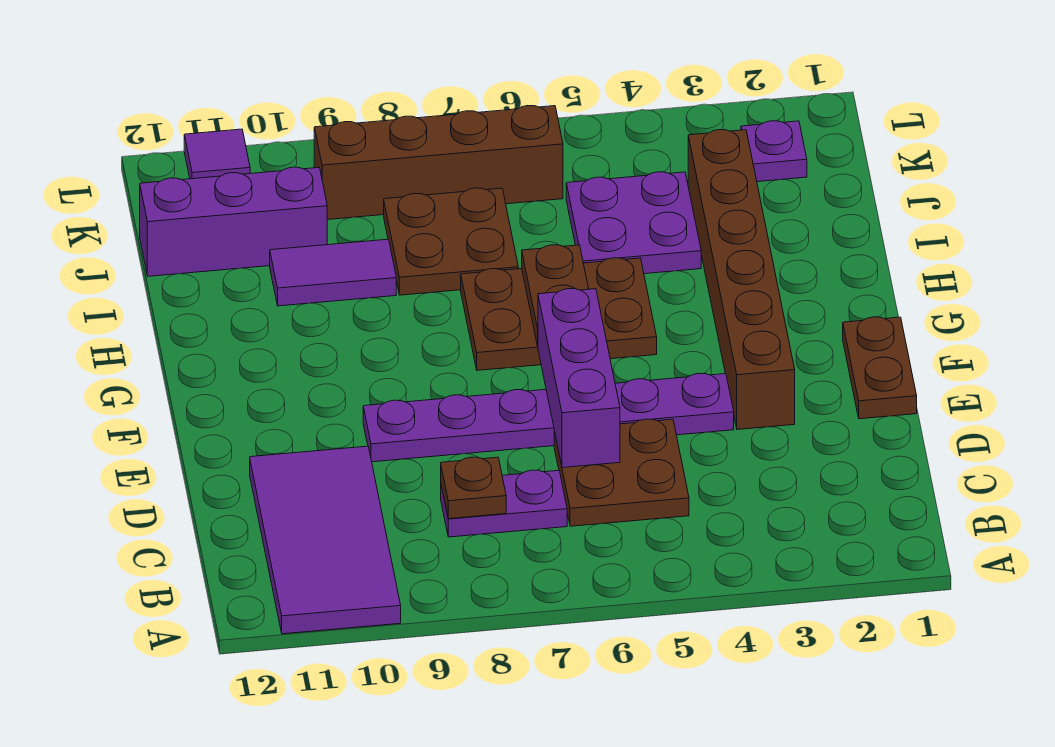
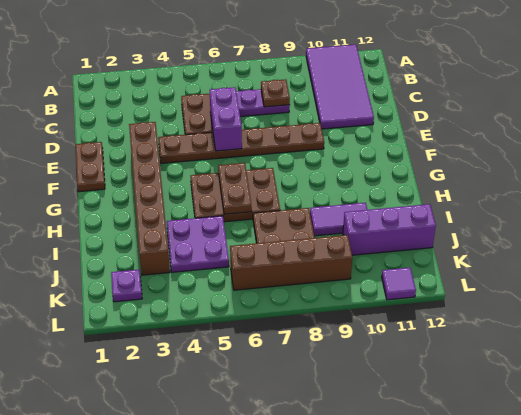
purple brick D6:F6 level 2 -> purple brick D6:E6 level 2
purple plate E4:E9 level 1 -> brown plate E4:E9 level 1

